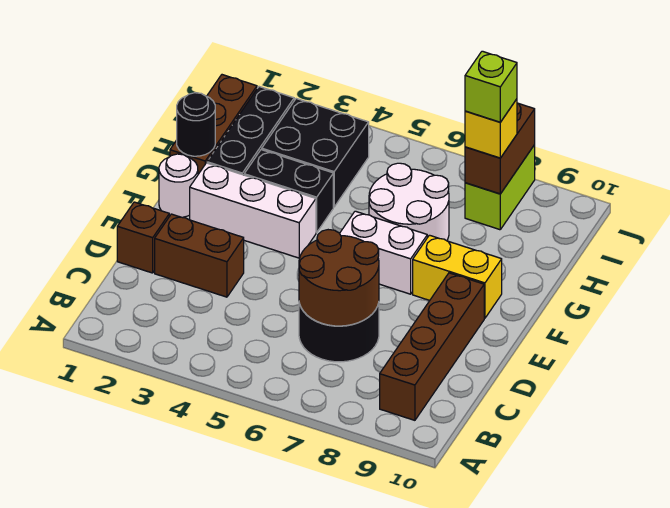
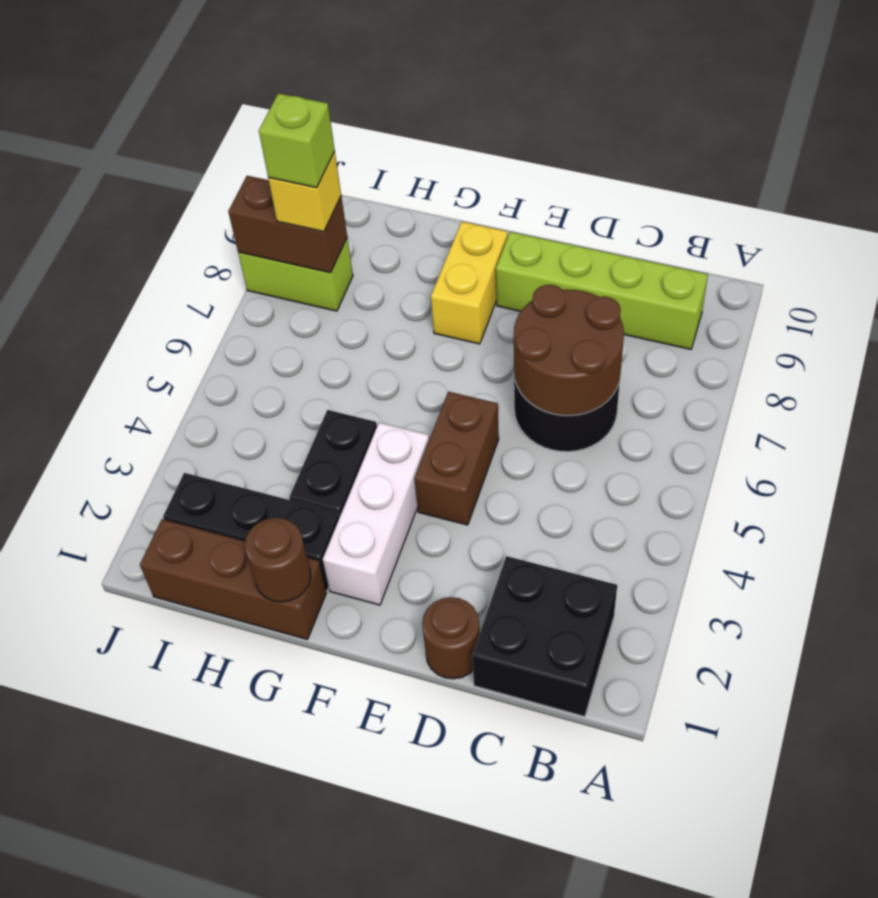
brown brick B9:E9 level 1 -> lime brick B9:E9 level 1
brown brick D1 level 1 -> brown round brick D1 level 1
brown brick D2:D3 level 1 -> brown brick E4:E5 level 1
white round brick F1 level 1 -> none
white brick F6:F7 level 1 -> none
black round brick G1 level 2 -> brown round brick G1 level 2
white round brick G6:H7 level 1 -> none
black brick H3:I4 level 1 -> black brick B1:C2 level 1

